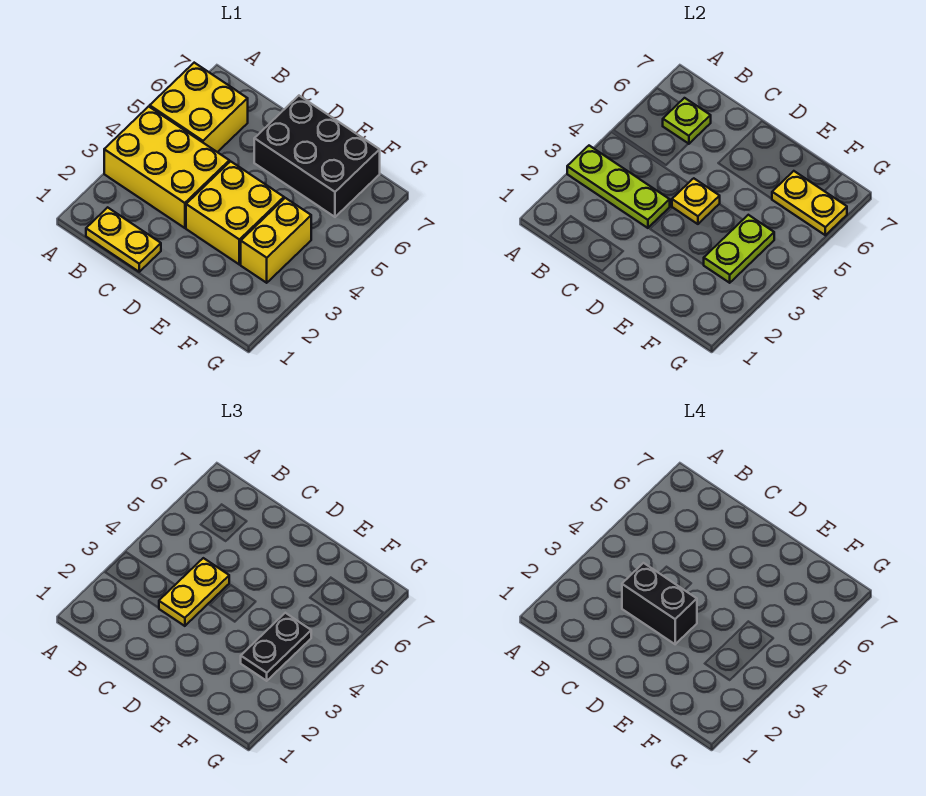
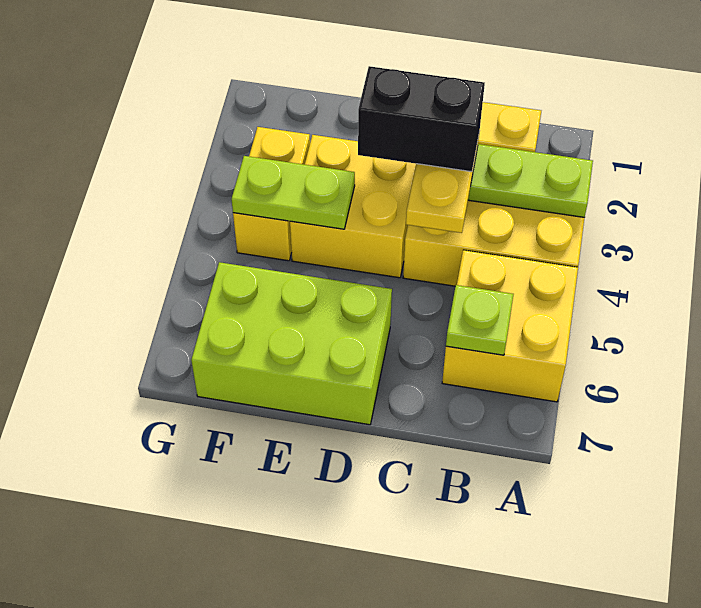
yellow plate D4 level 2 -> none
black brick D6:F7 level 1 -> lime brick D6:F7 level 1
lime plate F3:F4 level 2 -> lime plate E4:F4 level 2
black plate F3:F4 level 3 -> none
yellow plate F6:G6 level 2 -> none

